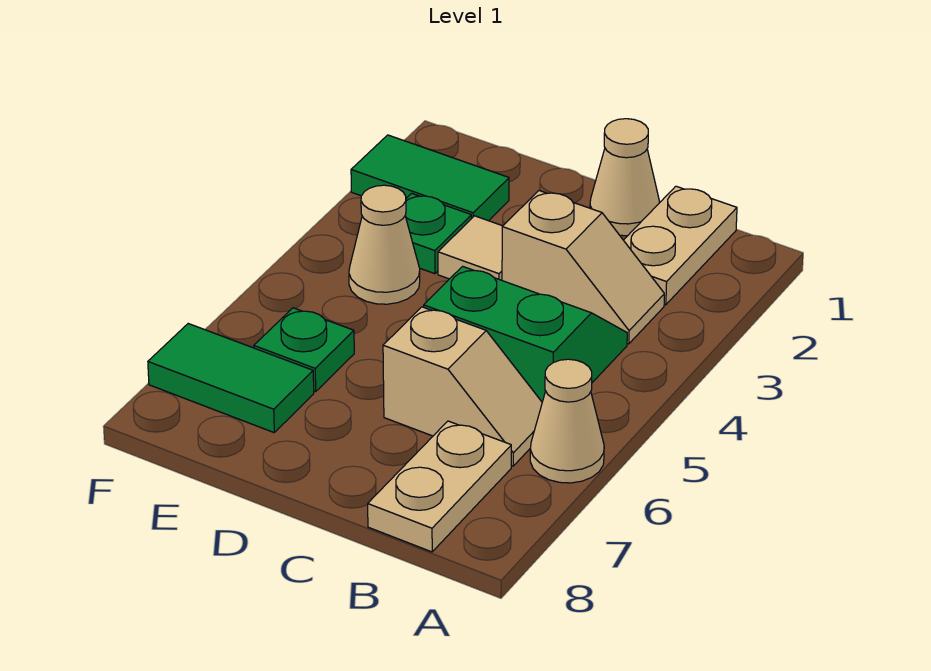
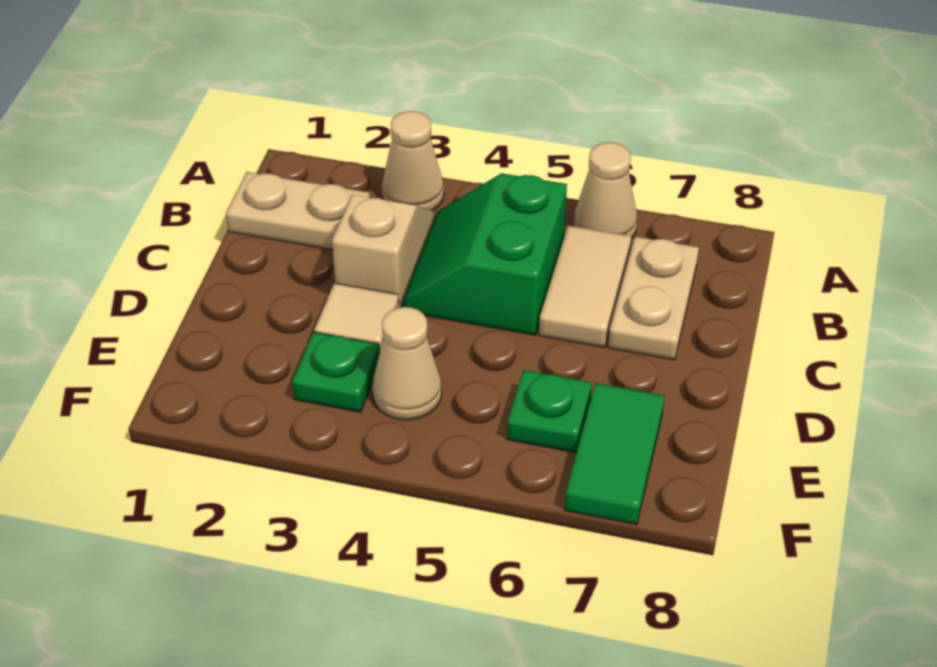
tan slope B6:C6 level 1 top C -> tan tile B6:C6 level 1
tan plate B7:B8 level 1 -> tan plate B7:C7 level 1
tan cone C1 level 1 -> tan cone A3 level 1
green tile E2:F2 level 1 -> none

